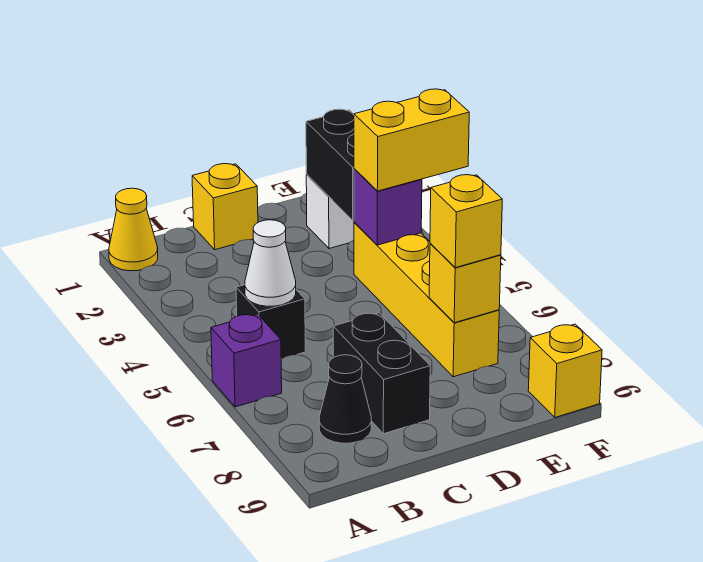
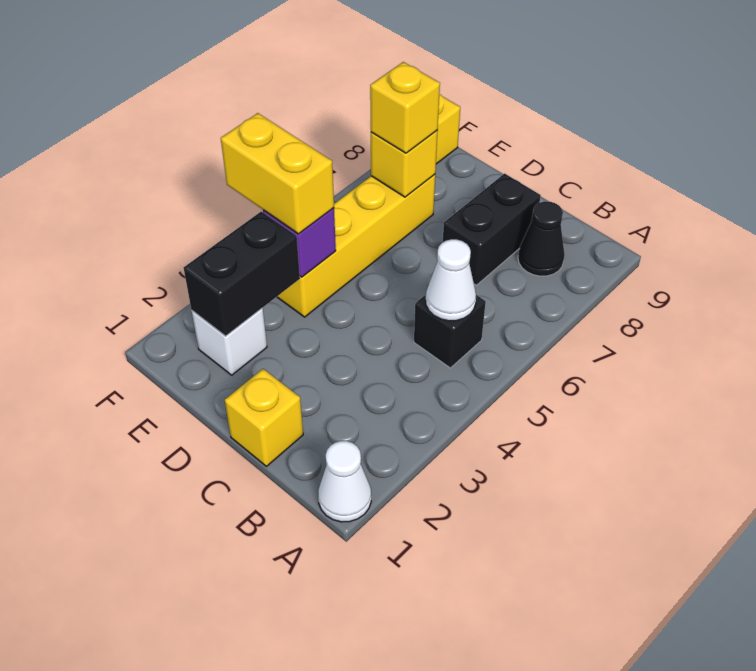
yellow cone A1 level 1 -> white cone A1 level 1
purple brick A6 level 1 -> none

